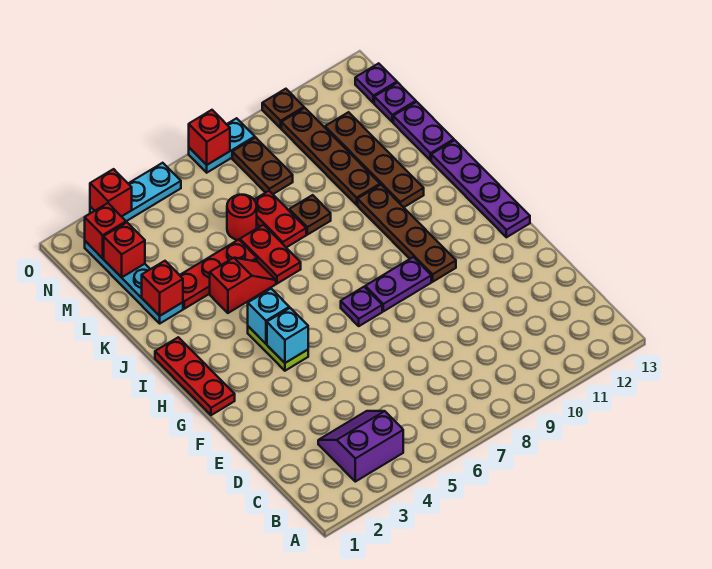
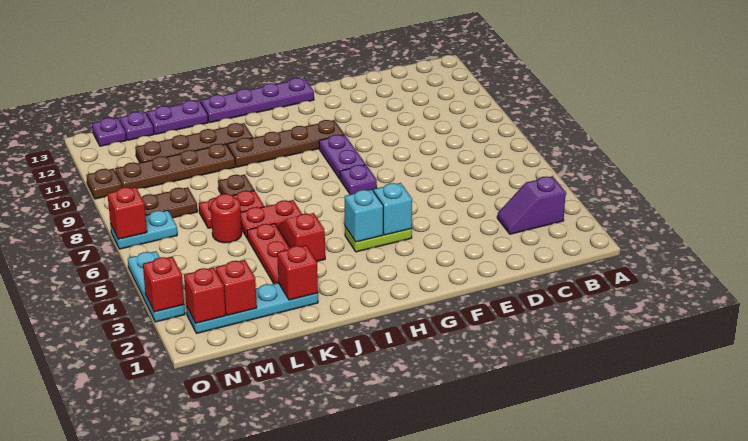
purple slope B3:C4 level 1 top B -> purple slope B3:C3 level 1 top B
red plate G1:I1 level 1 -> none
cyan plate O7:O8 level 1 -> cyan plate N7:O7 level 1

